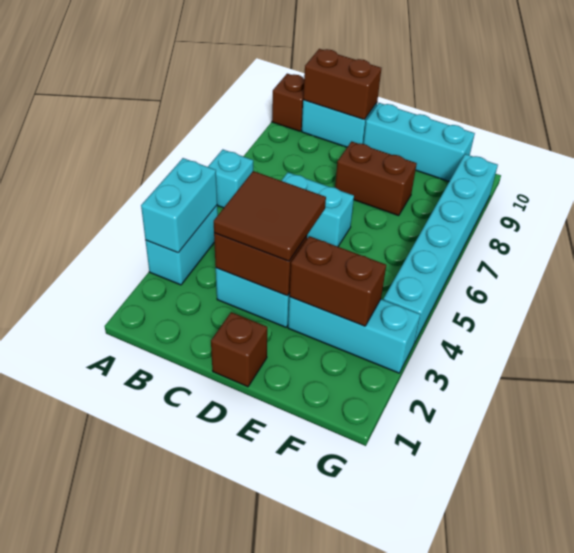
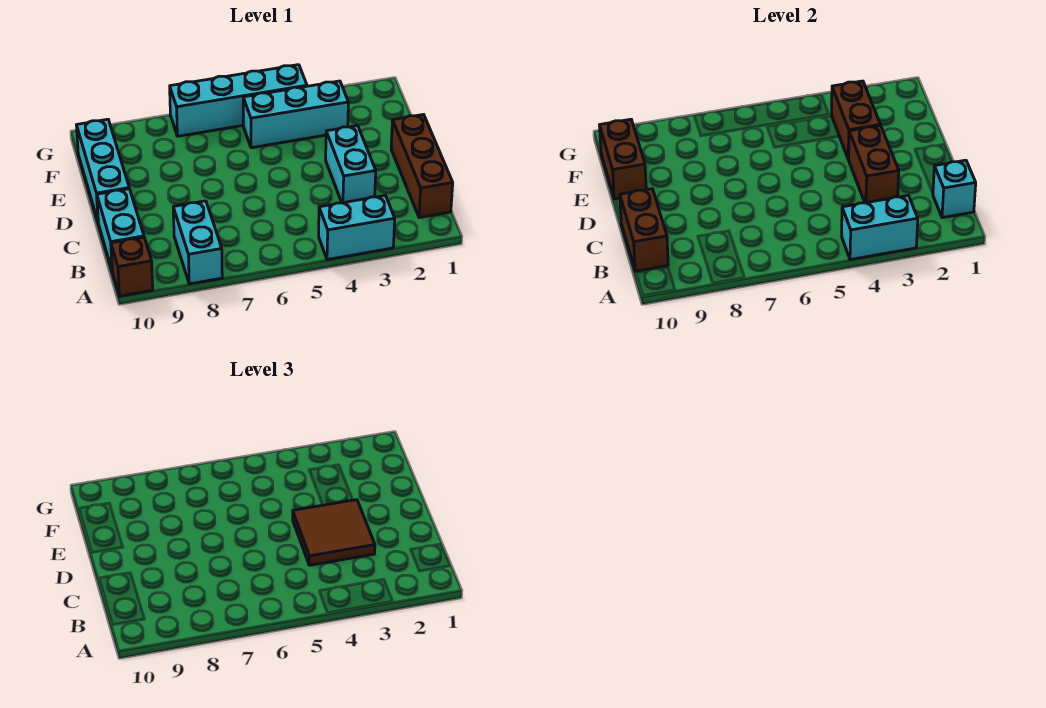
cyan brick A6 level 1 -> cyan brick B1 level 2
cyan brick C6:D6 level 1 -> cyan brick A8:B8 level 1
brown brick D1 level 1 -> brown brick B1:D1 level 1
brown brick D8:E8 level 1 -> brown brick E10:F10 level 2
cyan brick E3:G3 level 1 -> cyan brick F3:F5 level 1
cyan brick G4:G9 level 1 -> cyan brick G4:G7 level 1

